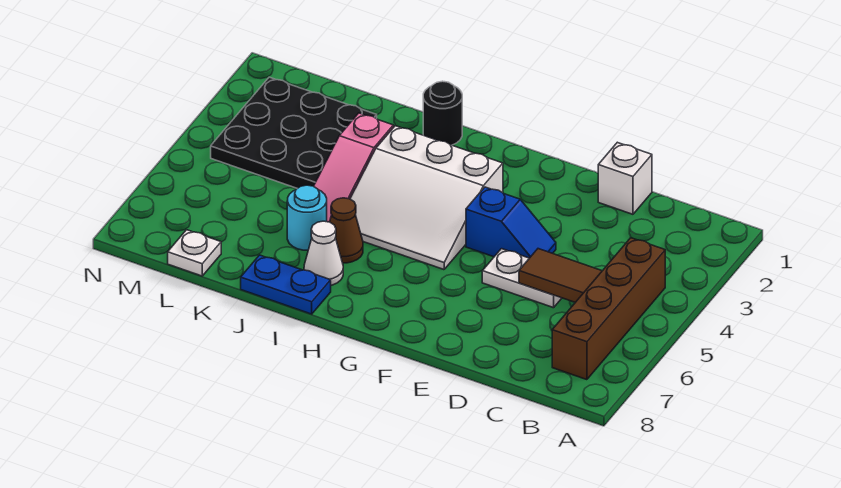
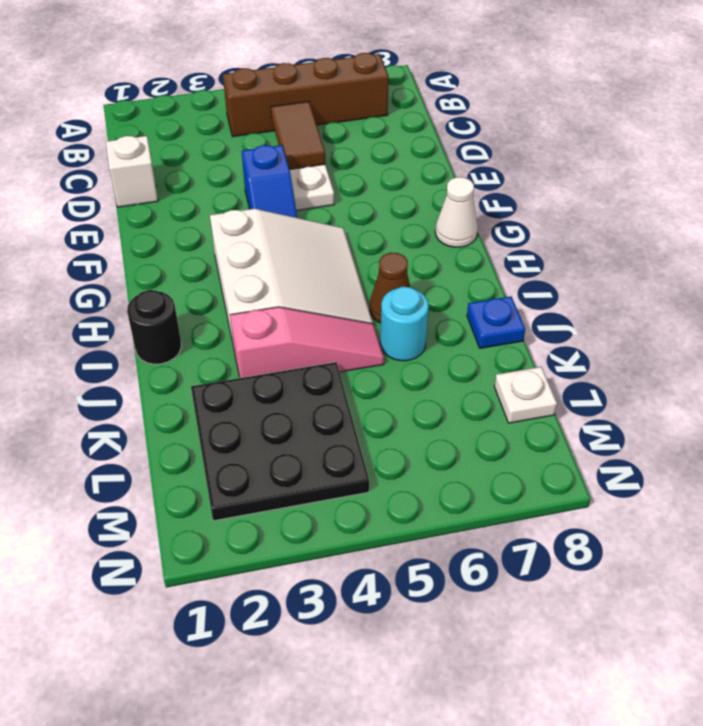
blue slope E4:F4 level 1 top F -> blue slope E4:F4 level 1 top E
white cone I7 level 1 -> white cone G8 level 1
blue plate I8:J8 level 1 -> blue plate J8 level 1

